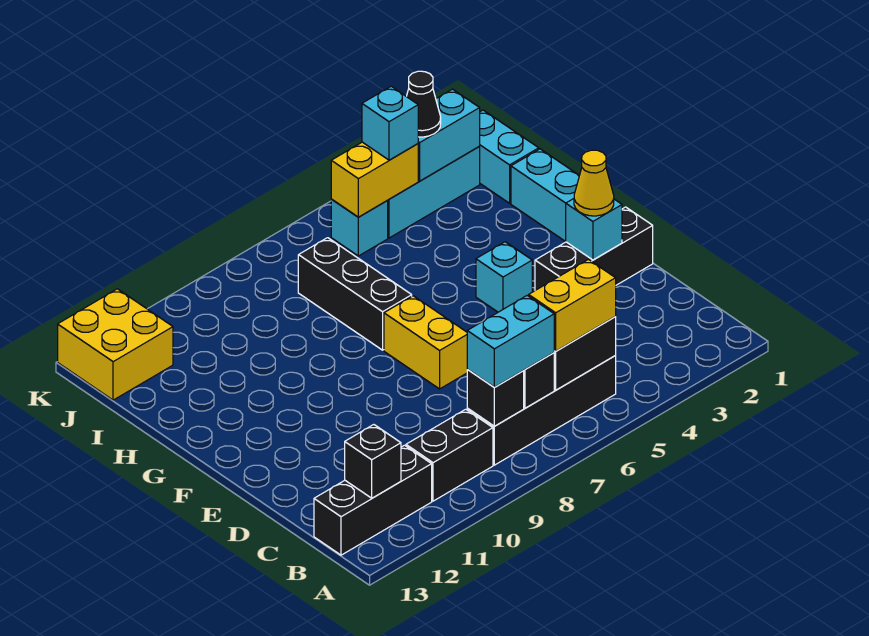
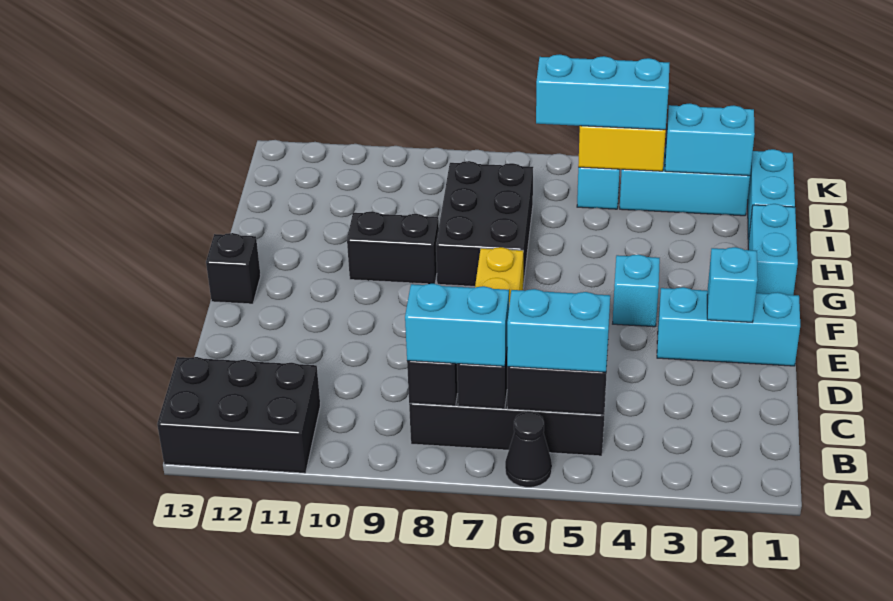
yellow brick B5:B6 level 3 -> cyan brick B5:B6 level 3
black brick B9:B10 level 1 -> black brick G9:G10 level 1
black brick B11:B13 level 1 -> black brick A11:B13 level 1
black brick B12 level 2 -> black brick F13 level 1
black brick E1:E3 level 1 -> cyan brick E1:E3 level 1
yellow cone E2 level 3 -> none
black brick G7:I7 level 1 -> black brick G7:I8 level 1
black cone J3 level 3 -> black cone A6 level 1
cyan brick J4 level 3 -> cyan brick J4:J6 level 3
yellow brick J12:K13 level 1 -> none

